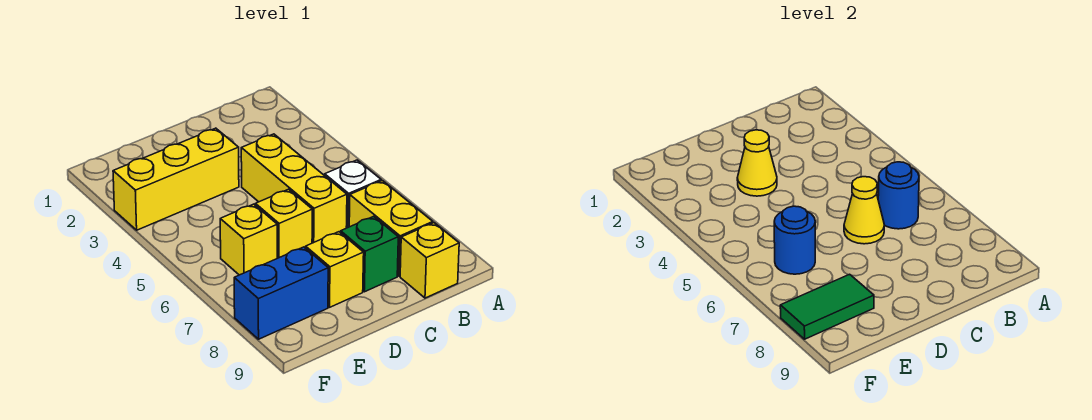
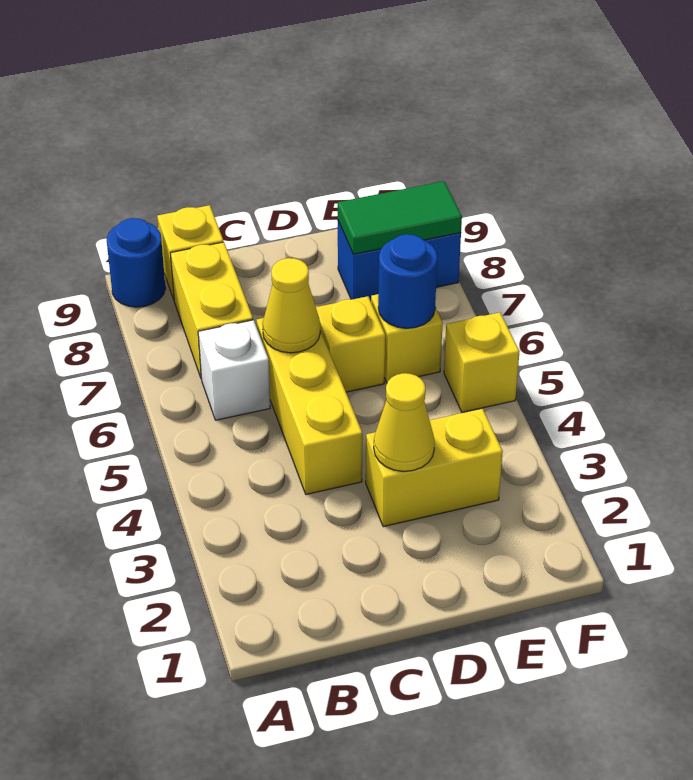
blue round brick B6 level 2 -> blue round brick A9 level 1
green brick C8 level 1 -> none
yellow brick D3:F3 level 1 -> yellow brick D3:E3 level 1
yellow brick D8 level 1 -> yellow brick F5 level 1

